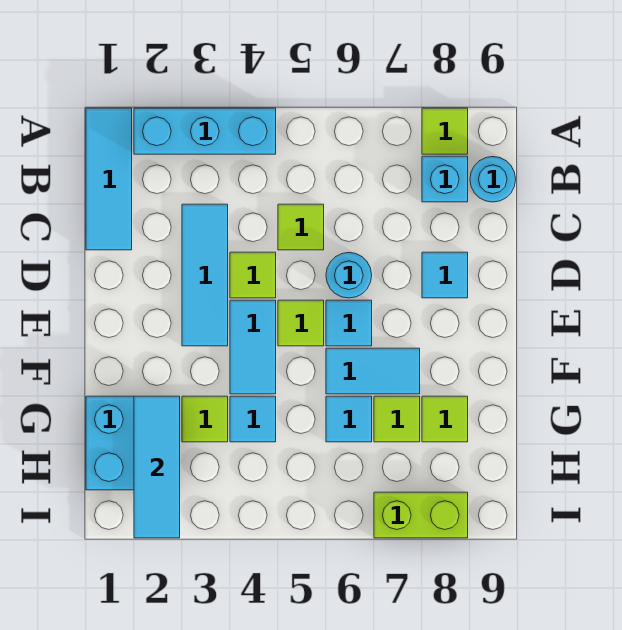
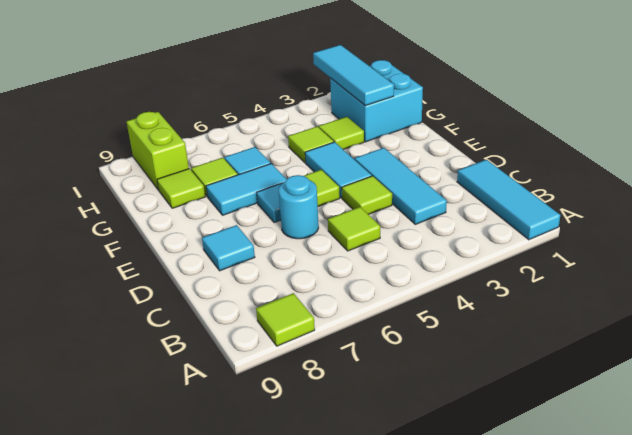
cyan brick A2:A4 level 1 -> none
cyan brick B8 level 1 -> none
cyan round brick B9 level 1 -> none
cyan tile G4 level 1 -> lime tile G4 level 1
lime brick I7:I8 level 1 -> lime brick H8:I8 level 1

